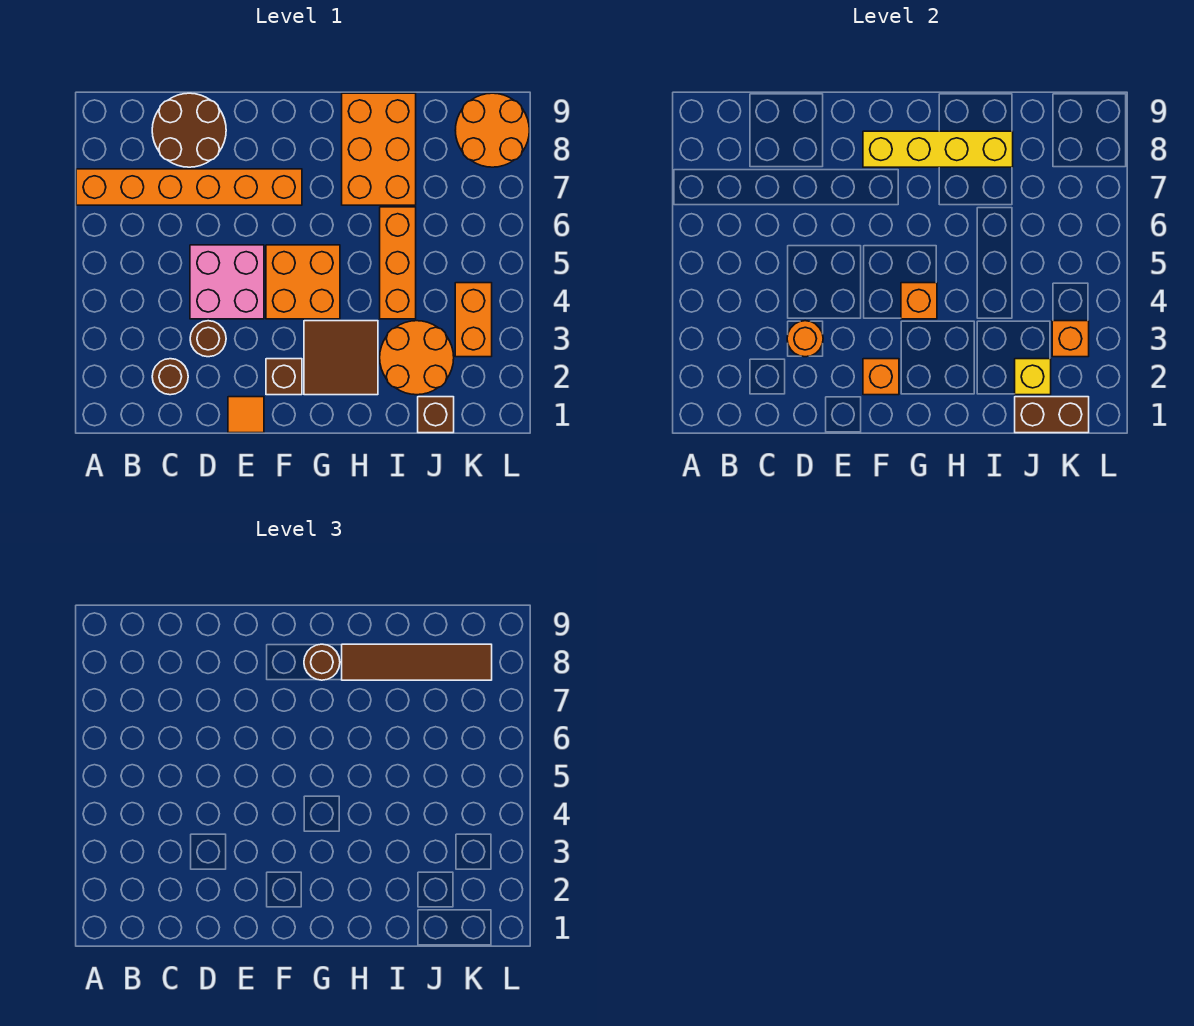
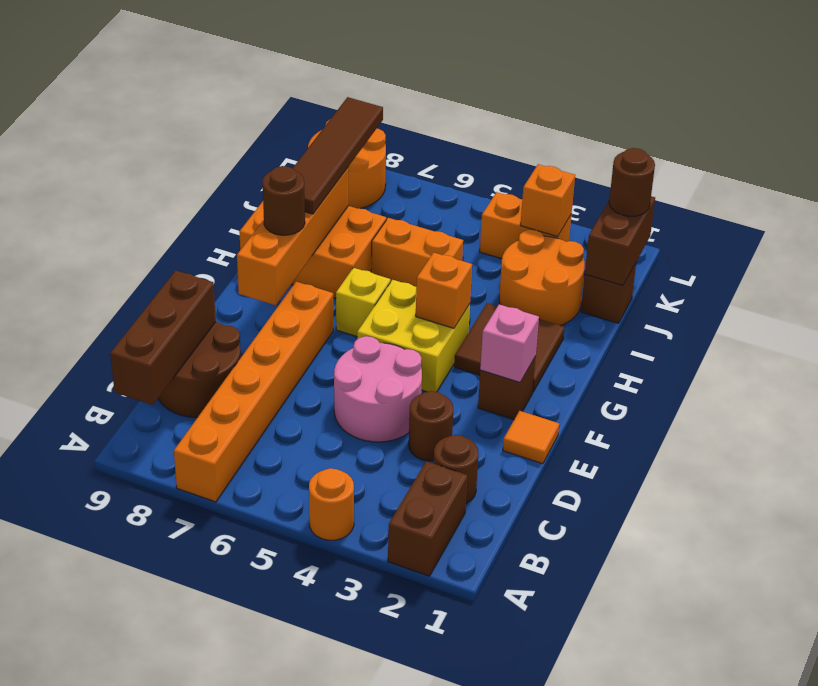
none -> brown brick A2:B2 level 1
none -> brown brick B9:D9 level 2
orange round brick D3 level 2 -> orange round brick A4 level 1
pink brick D4:E5 level 1 -> pink round brick D4:E5 level 1
orange brick F2 level 2 -> pink brick F2 level 2
orange brick F4:G5 level 1 -> yellow brick F4:G5 level 1
yellow brick F8:I8 level 2 -> orange brick F8:I8 level 2
orange brick I4:I6 level 1 -> orange brick I5:I6 level 1
yellow brick J2 level 2 -> yellow brick G6 level 1
none -> brown round brick K1 level 3

